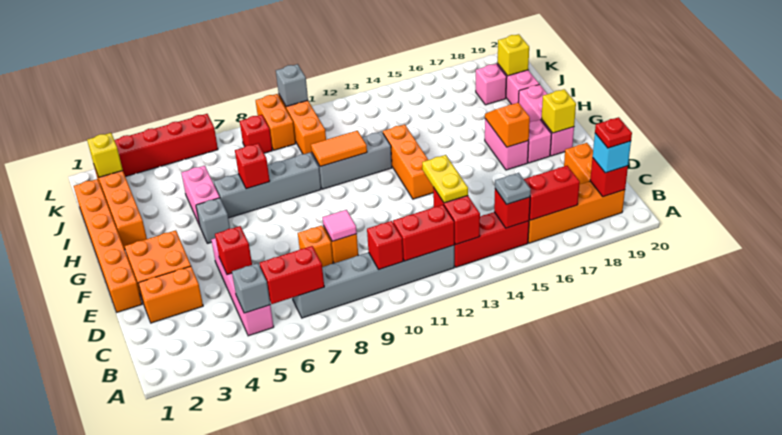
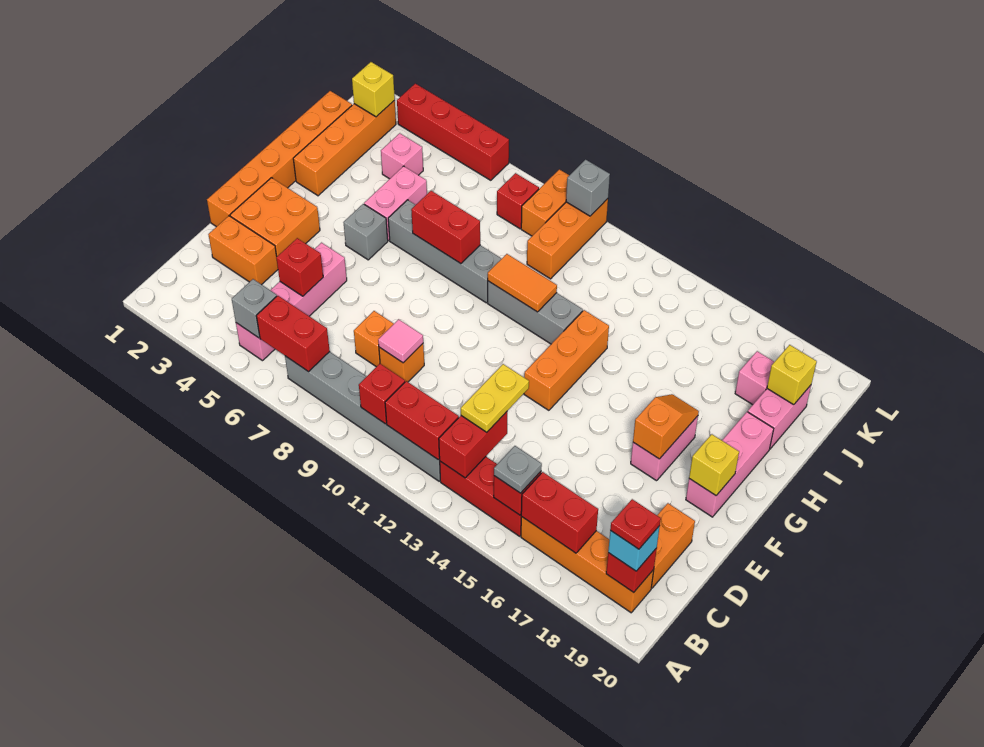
pink brick F18 level 1 -> pink brick J4 level 1
red brick H7 level 2 -> red brick H7:H8 level 2

